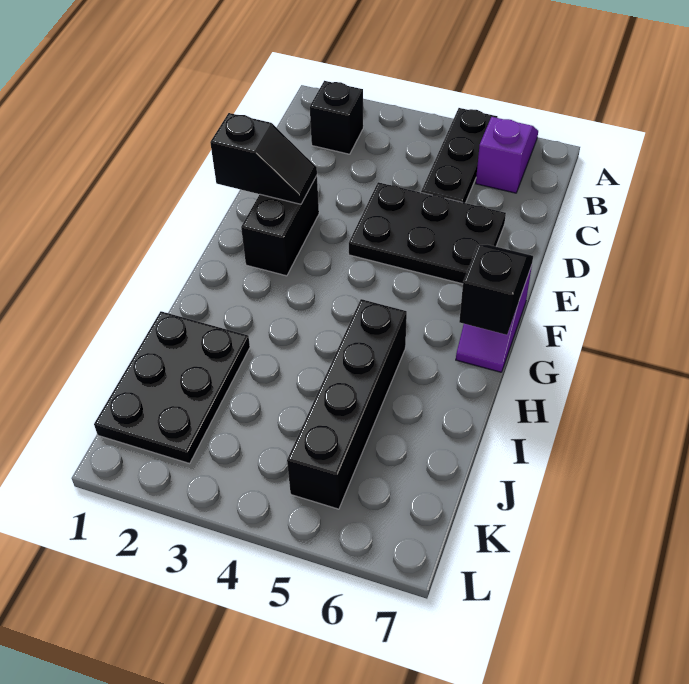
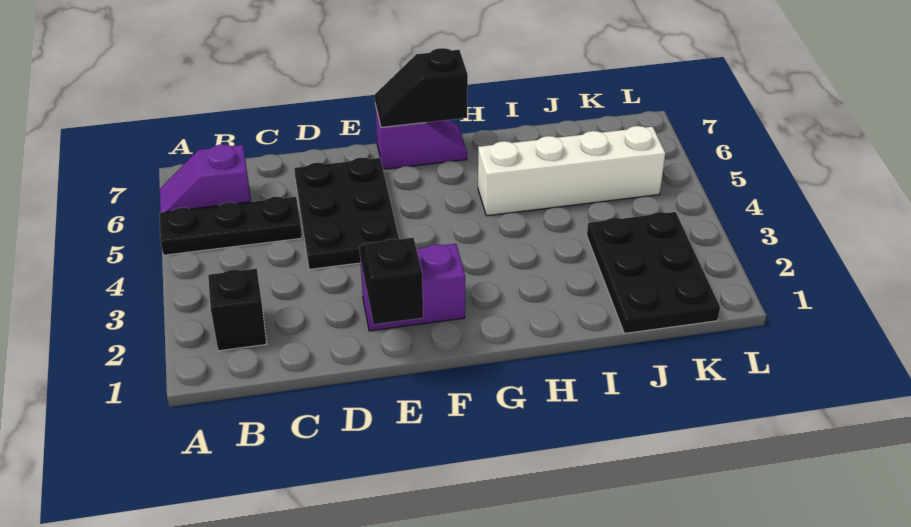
black brick E2:F2 level 1 -> purple brick E2:F2 level 1
black brick H5:K5 level 1 -> white brick H5:K5 level 1
black plate I1:K2 level 1 -> black plate J1:K3 level 1

